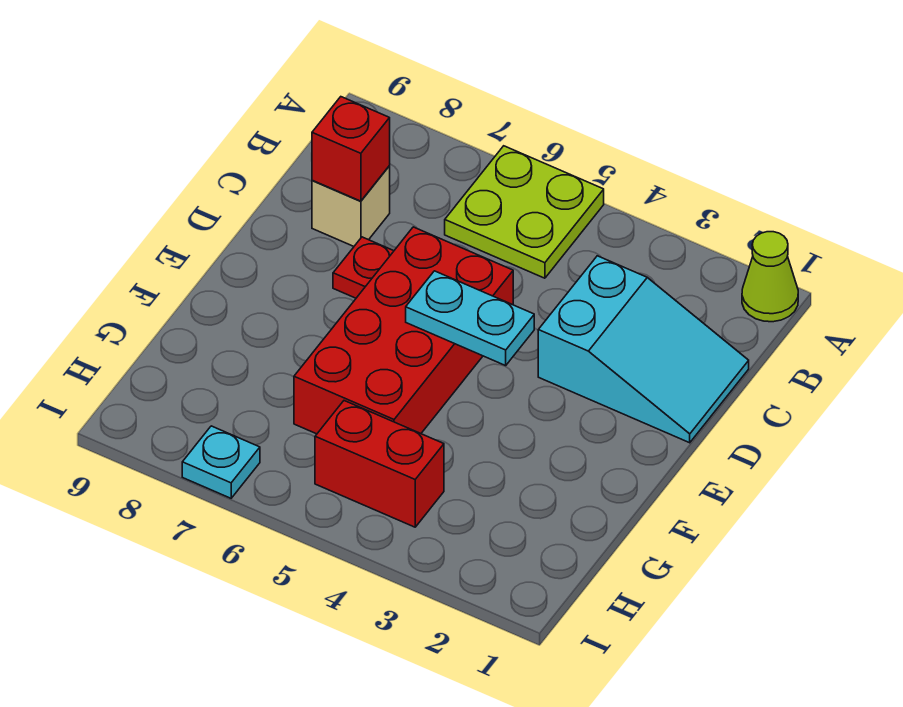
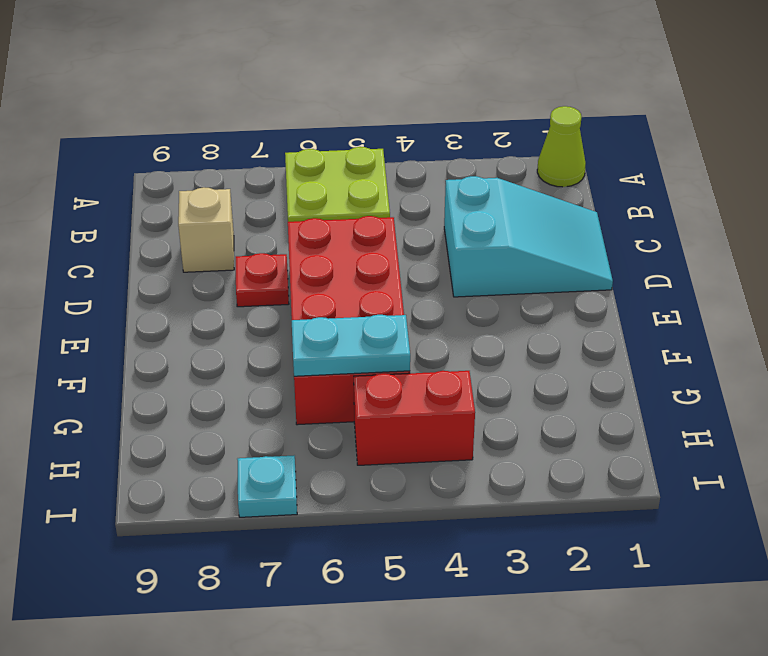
red brick C8 level 2 -> none
cyan plate E4:E5 level 2 -> cyan plate G5:G6 level 2

